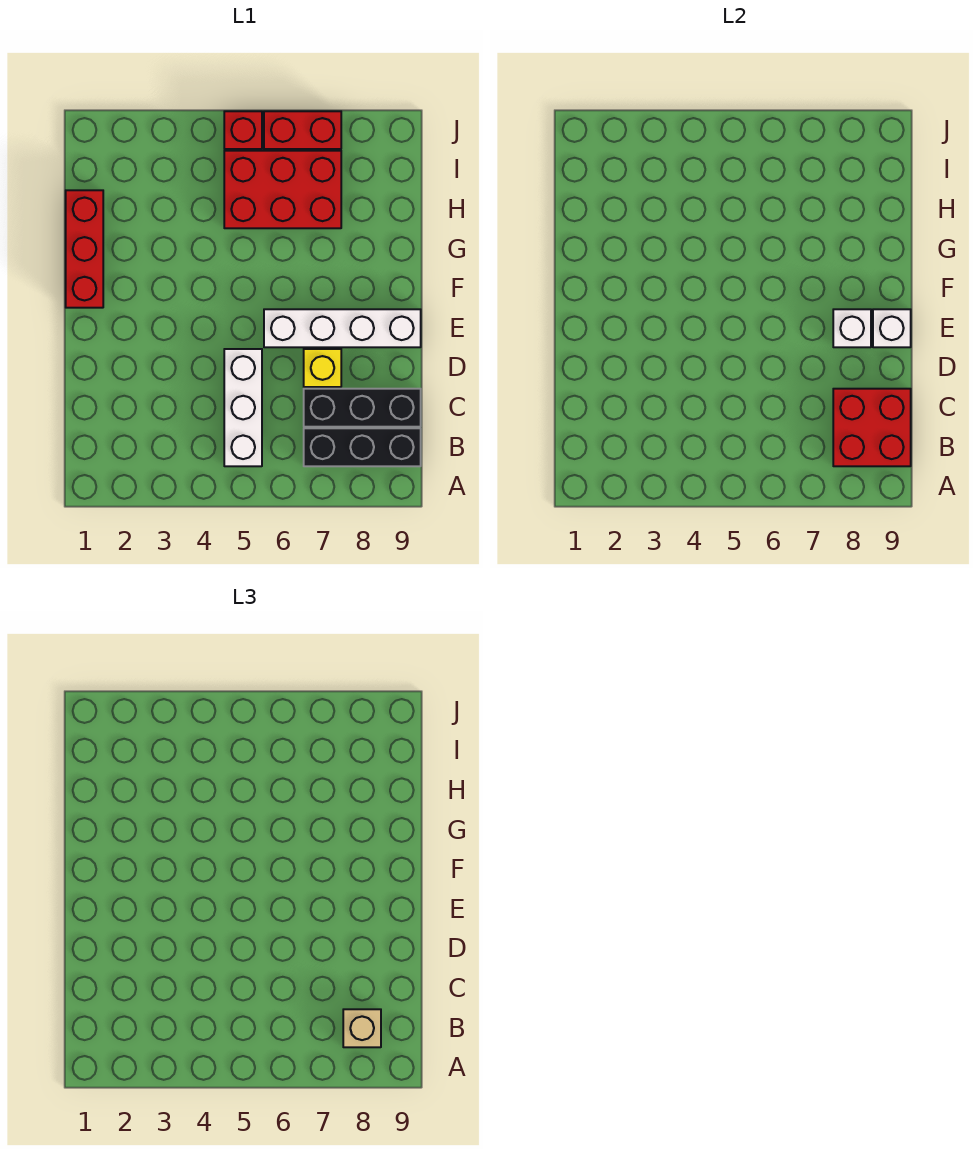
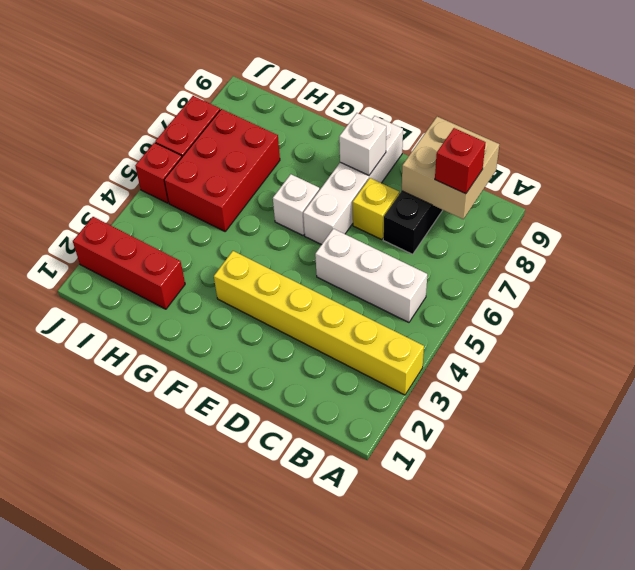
none -> yellow brick A3:F3 level 1
black brick B7:B9 level 1 -> none
red brick B8:C9 level 2 -> tan brick B8:C9 level 2
tan brick B8 level 3 -> red brick B8 level 3
white brick E9 level 2 -> white brick F6 level 1
red brick F1:H1 level 1 -> red brick H2:J2 level 1

